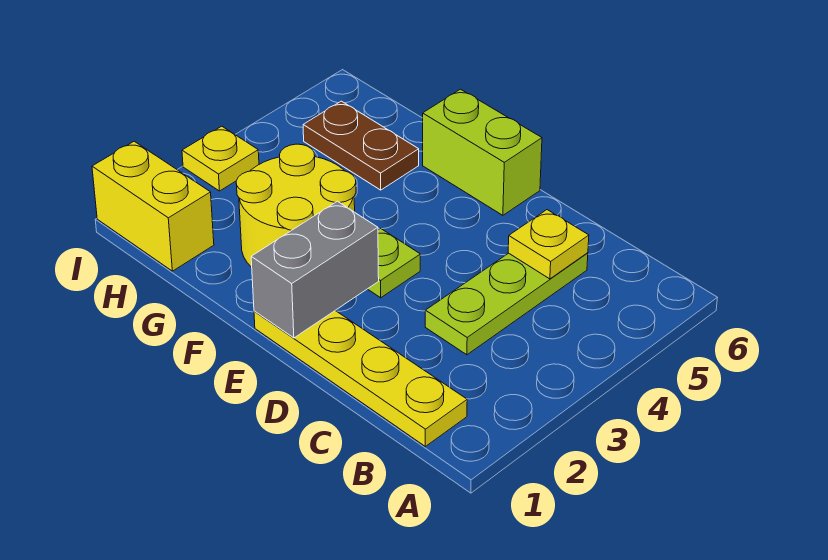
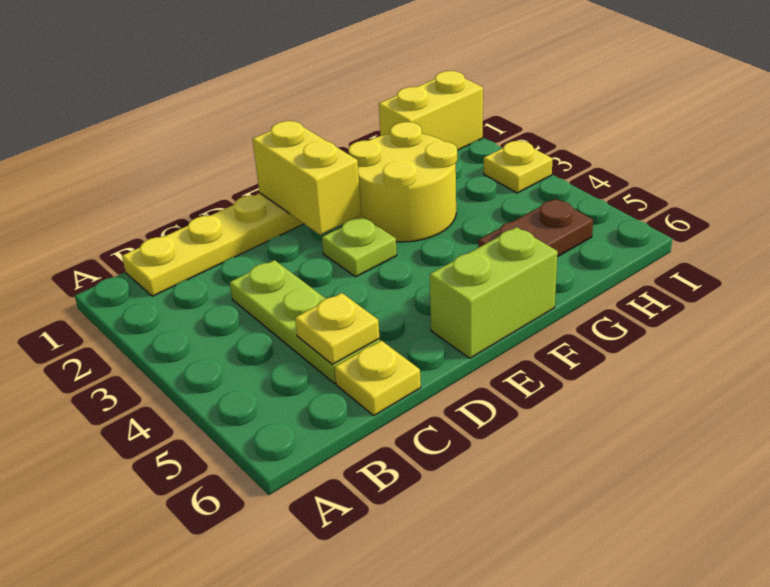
none -> yellow plate C6 level 1
grey brick E1:E2 level 2 -> yellow brick E1:E2 level 2

